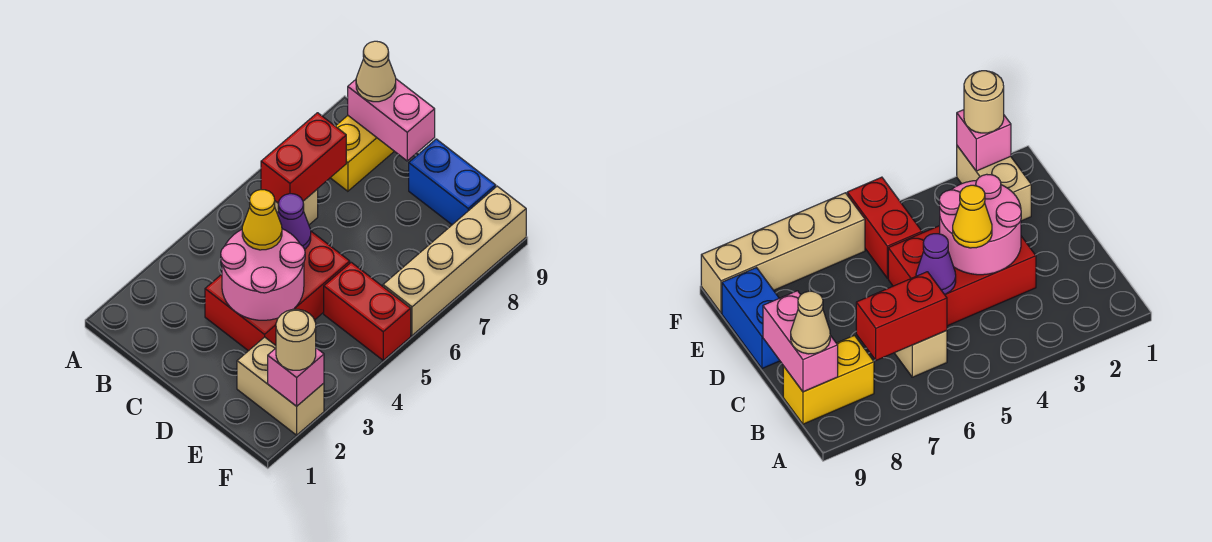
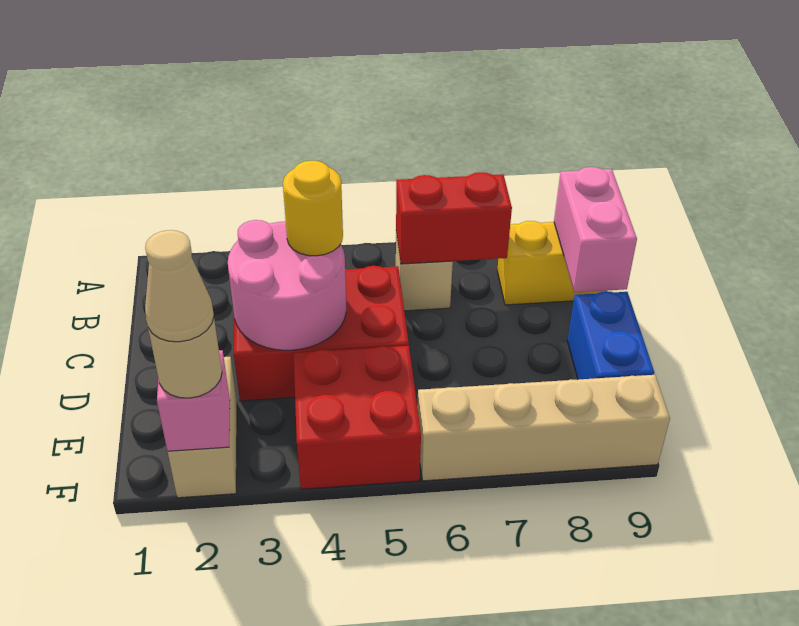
tan cone B9 level 3 -> tan cone F2 level 4
yellow cone C4 level 3 -> yellow round brick C4 level 3
purple cone C5 level 2 -> none
red brick E5:F5 level 1 -> red brick E4:F5 level 1

